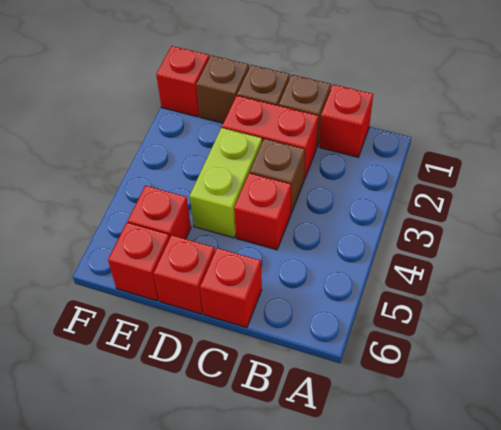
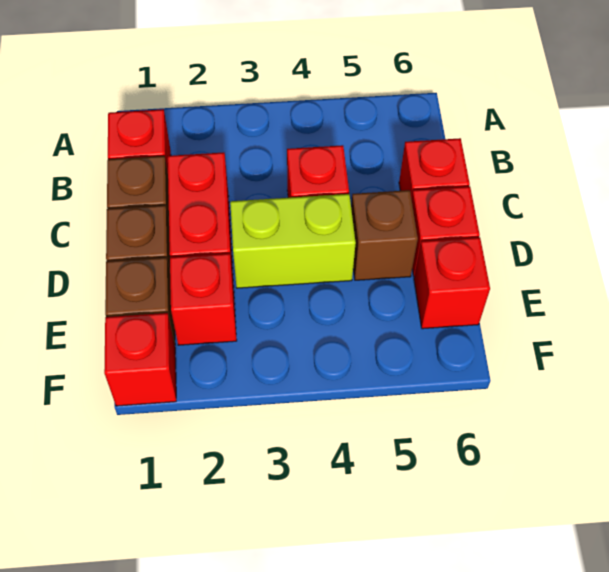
brown brick C3 level 1 -> brown brick D5 level 1
red brick E5 level 1 -> red brick E2 level 1

